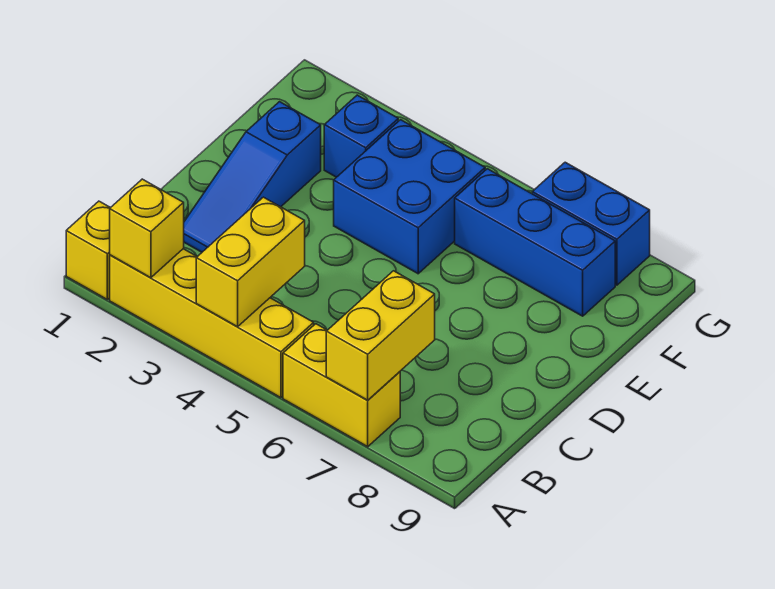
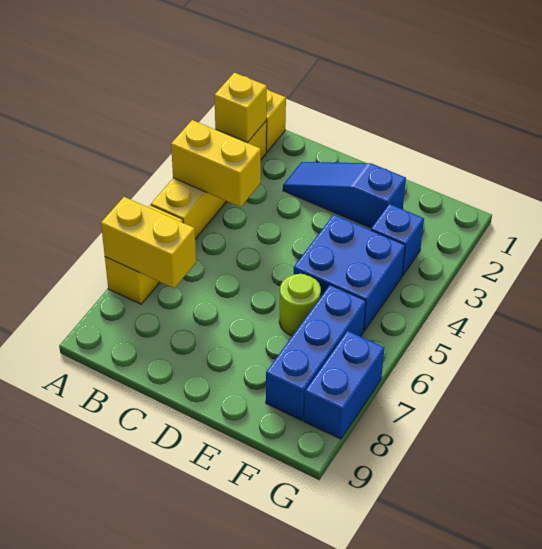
none -> lime round brick E6 level 1

